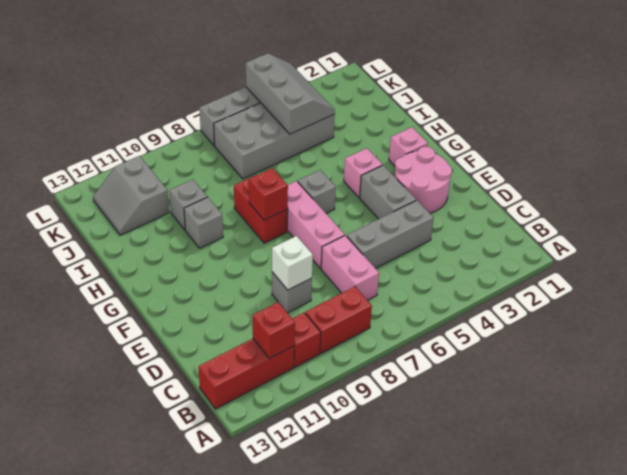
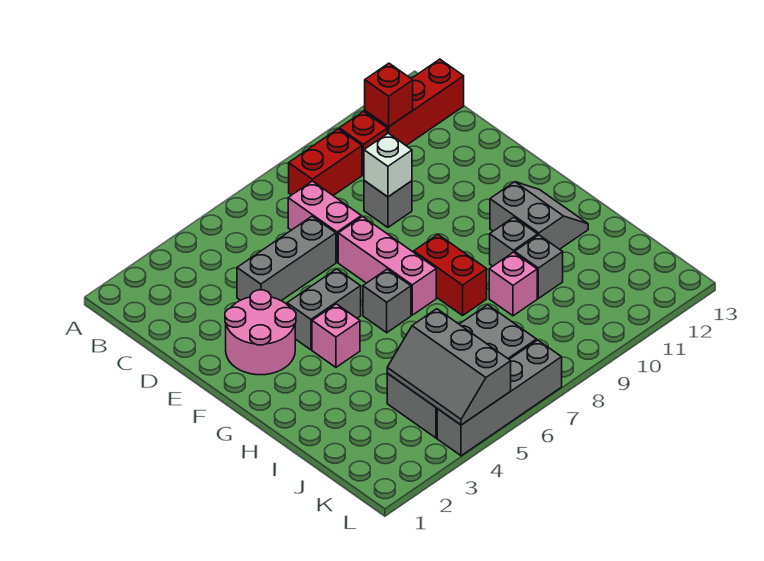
grey brick E4:F4 level 1 -> grey brick F4:F5 level 1
pink brick G2 level 1 -> pink brick I9 level 1
red brick G8 level 2 -> none
grey slope J11:K12 level 1 top 11 -> grey slope G11:H12 level 1 top 11

